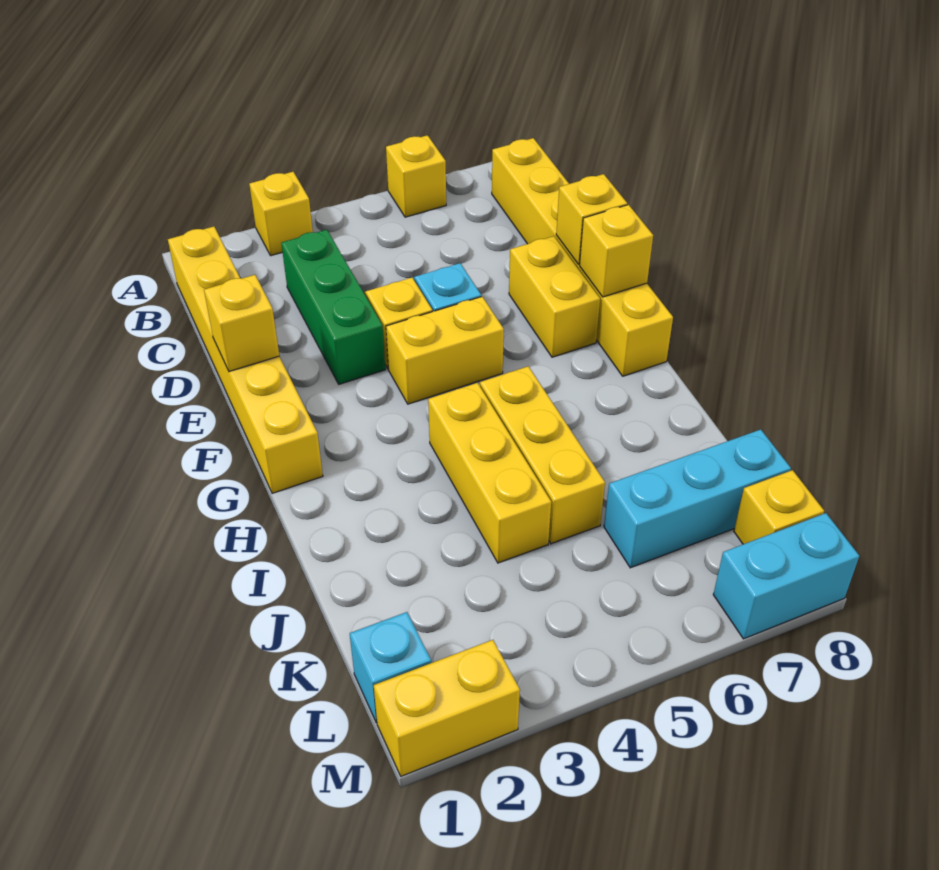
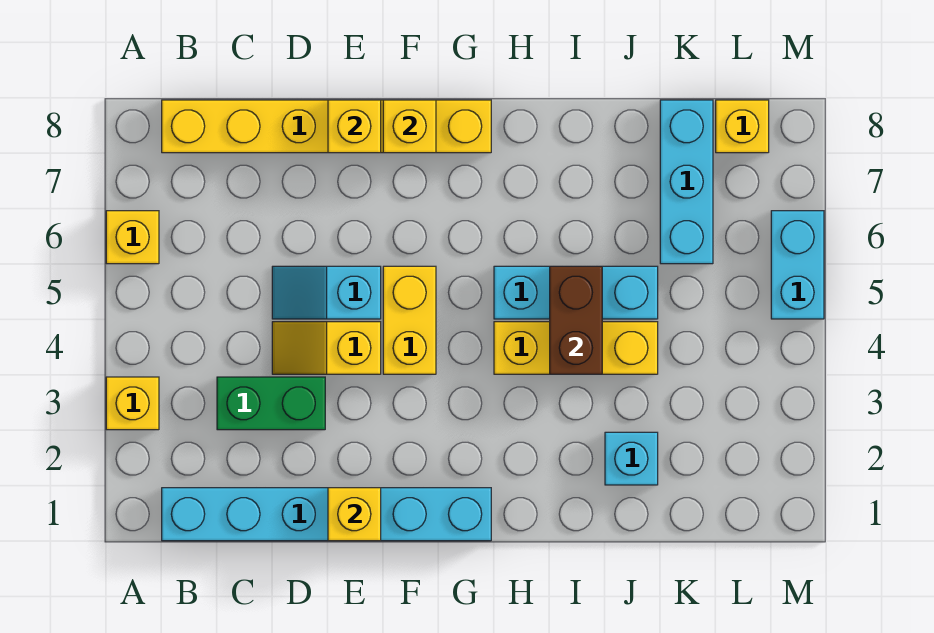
yellow brick B1:G1 level 1 -> cyan brick B1:G1 level 1
green brick C3:E3 level 1 -> green brick C3:D3 level 1
yellow brick E7:F7 level 1 -> none
yellow brick H5:J5 level 1 -> cyan brick H5:J5 level 1
none -> brown brick I4:I5 level 2
cyan brick L1 level 1 -> cyan brick J2 level 1
yellow brick M1:M2 level 1 -> none
cyan brick M7:M8 level 1 -> cyan brick M5:M6 level 1

